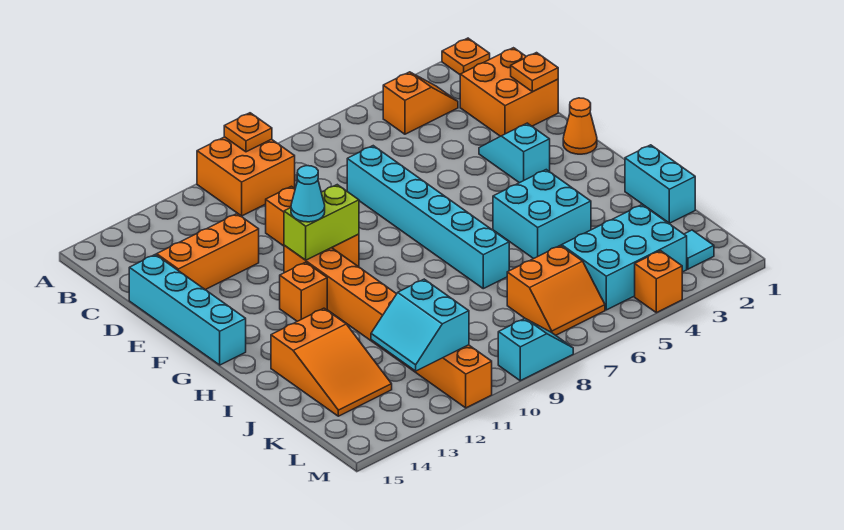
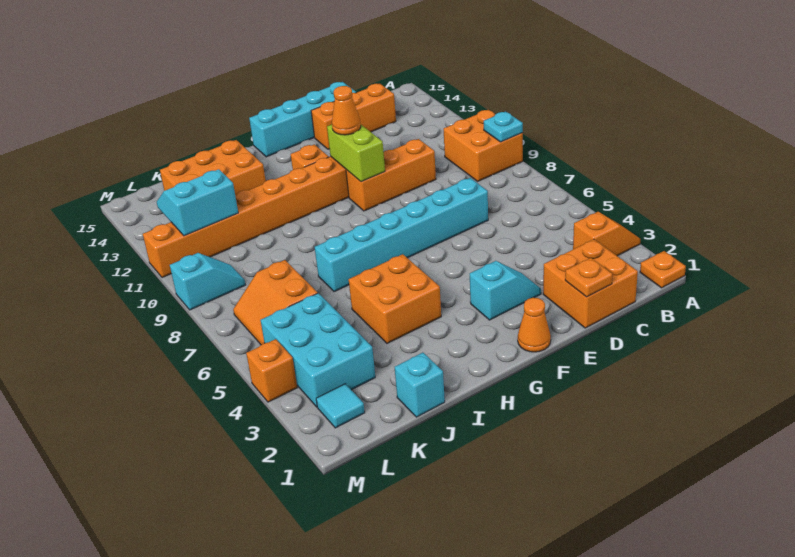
orange plate A9 level 2 -> cyan plate A9 level 2
orange slope B3:B4 level 1 top 4 -> orange slope A3:B3 level 1 top B
orange brick D12:D14 level 1 -> orange brick C14:E14 level 1
cyan cone F11 level 3 -> orange cone F11 level 3
cyan brick H4:I5 level 1 -> orange brick H4:I5 level 1
cyan brick I1:J1 level 1 -> cyan brick J1 level 1
orange slope I13:K14 level 1 top I -> orange brick I13:K14 level 1
cyan slope M8:M9 level 1 top 9 -> cyan slope L9:M9 level 1 top M

